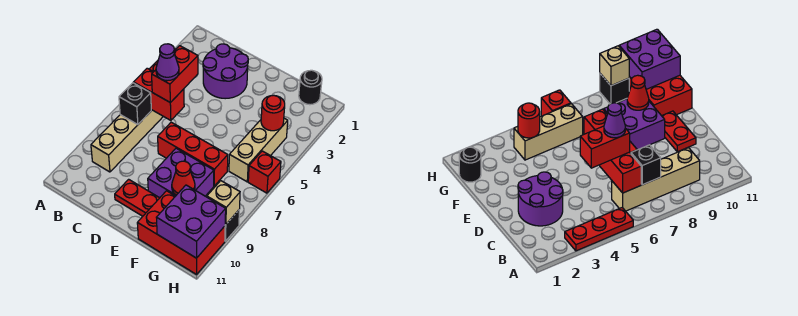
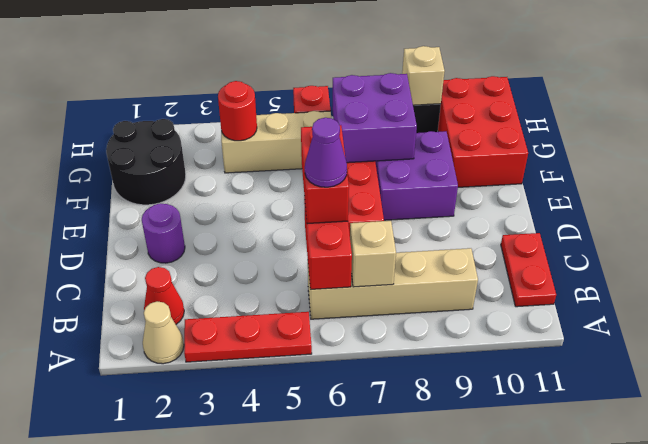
none -> tan cone A2 level 1
black brick B7 level 2 -> tan brick B7 level 2
purple round brick C2:D3 level 1 -> purple round brick D2 level 1
red brick C5:C6 level 3 -> red brick C6:D6 level 3
red plate D10:E10 level 1 -> red plate B11:C11 level 1
red cone F9 level 2 -> red cone B2 level 1
black round brick G1 level 1 -> black round brick F1:G2 level 1
purple brick G10:H11 level 2 -> purple brick F7:G8 level 2

